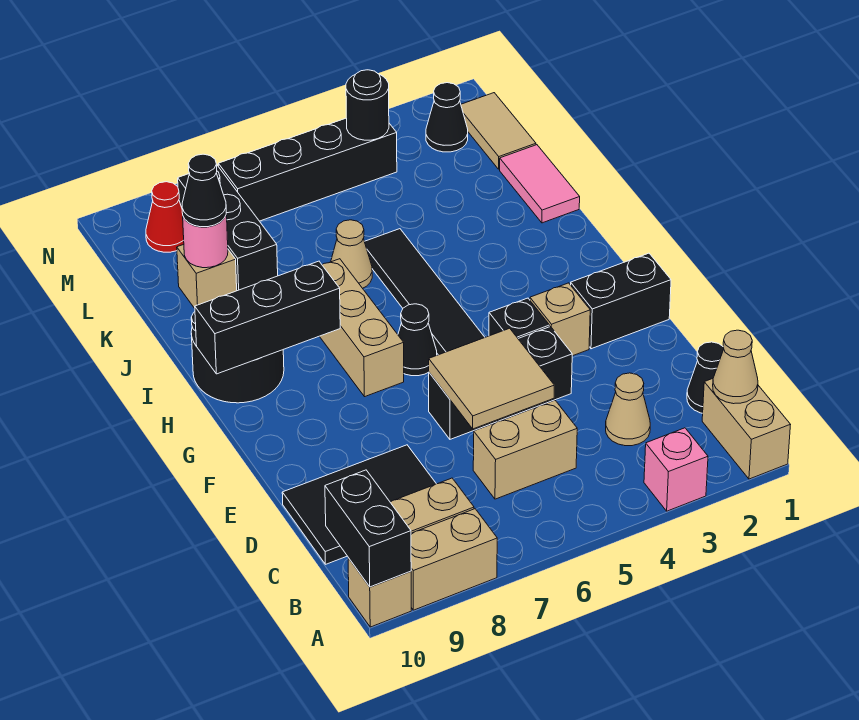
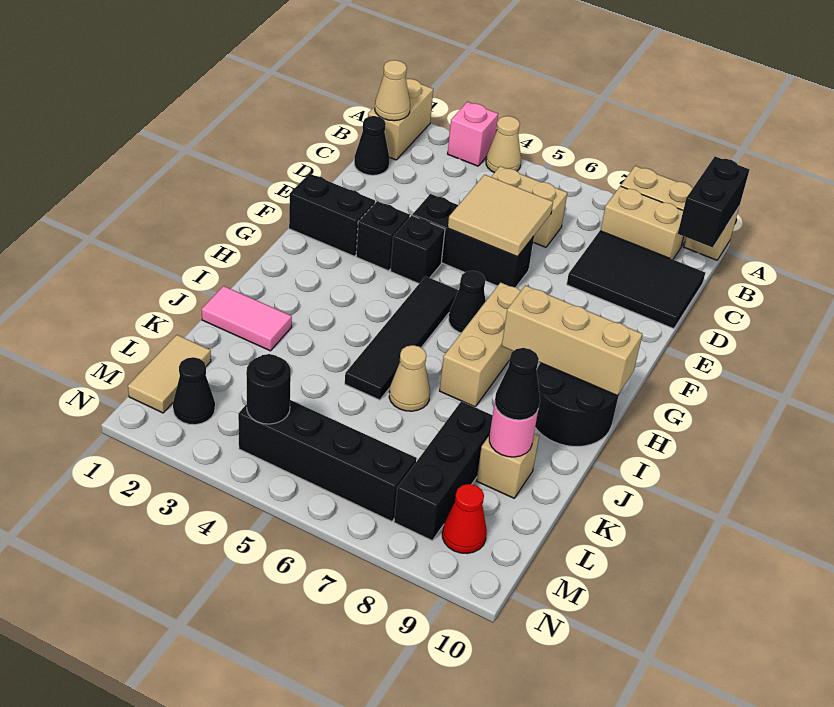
tan cone C3 level 1 -> tan cone A4 level 1
tan brick F3 level 1 -> black brick F3 level 1
black brick H8:H10 level 2 -> tan brick H8:H10 level 2
pink tile J1:K1 level 1 -> pink tile J1:J2 level 1

